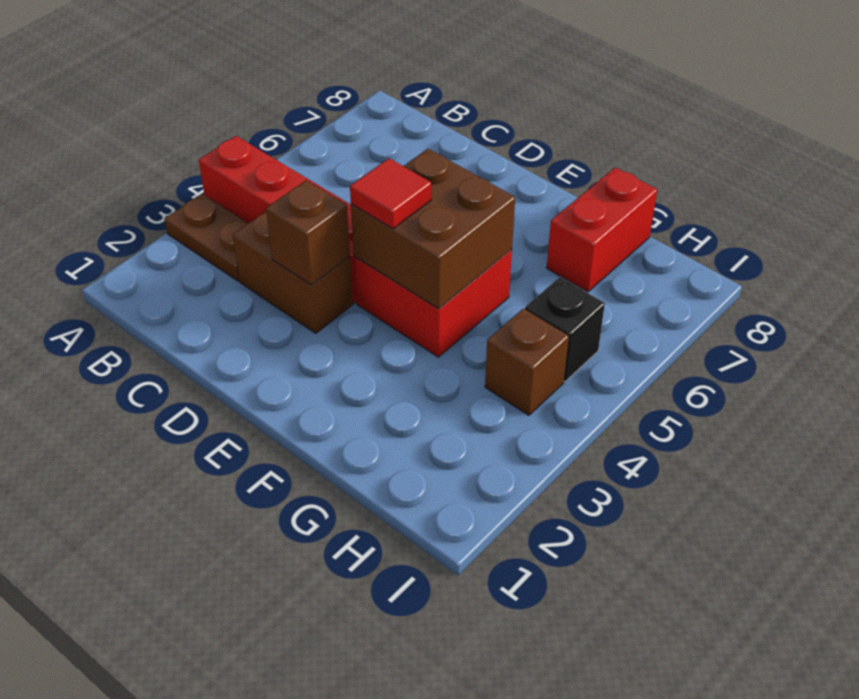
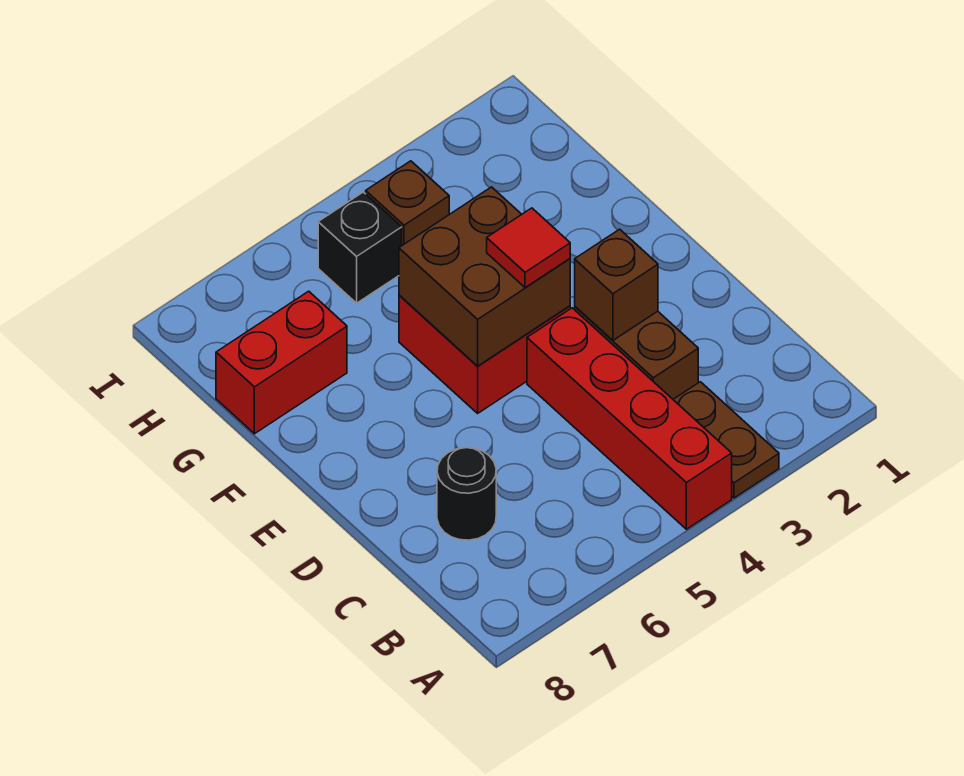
none -> black round brick C7 level 1

